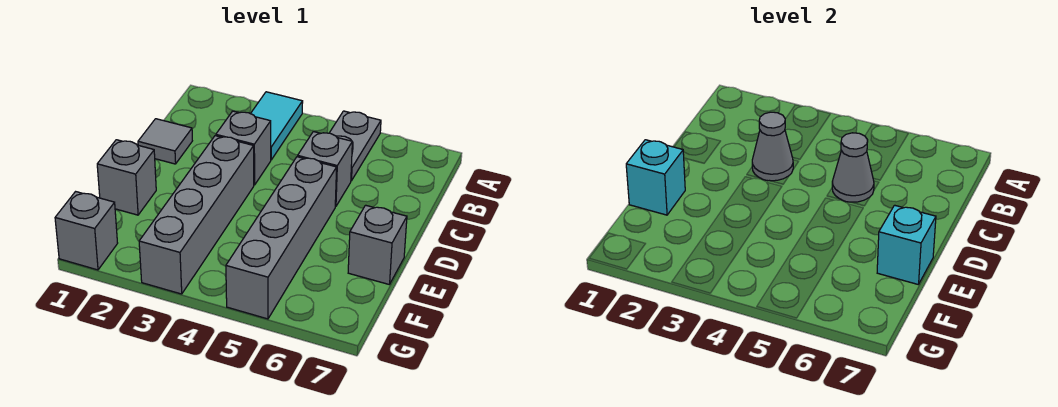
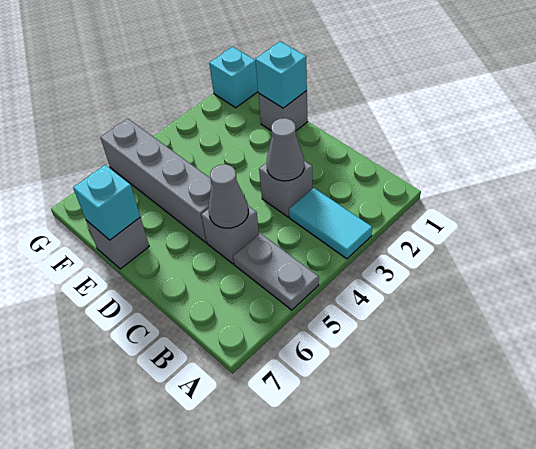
grey tile C1 level 1 -> none
grey brick D3:G3 level 1 -> none
grey brick G1 level 1 -> cyan brick G1 level 1

